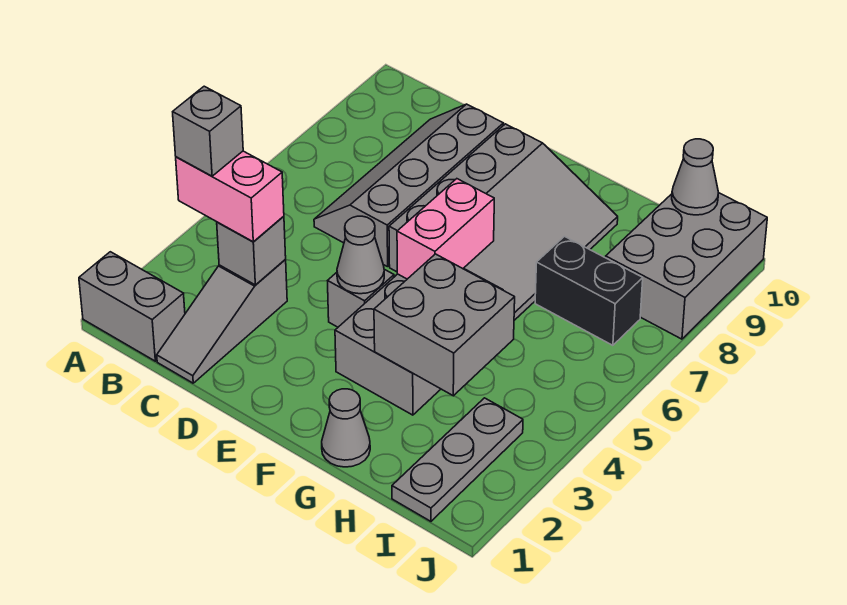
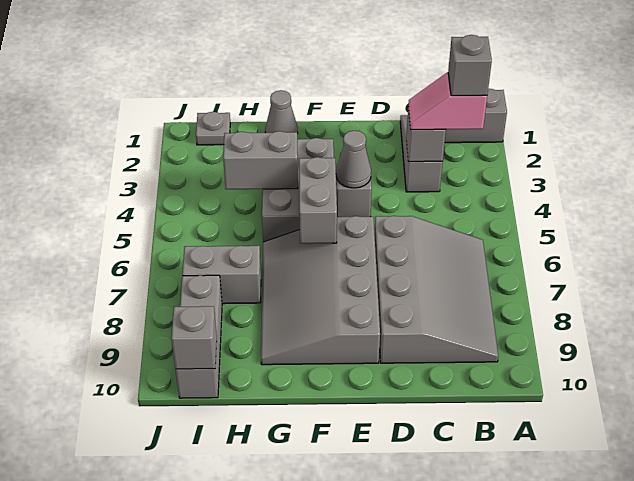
pink brick B3:C3 level 3 -> pink slope B3:C3 level 3 top B
grey slope C6:D9 level 1 top D -> grey slope B6:D9 level 1 top D
pink brick F5:F6 level 2 -> grey brick F5:F6 level 2
grey brick G3:H4 level 2 -> grey brick G4:H4 level 2
black brick H7:I7 level 1 -> grey brick H7:I7 level 1
grey plate I1:I3 level 1 -> grey plate I1 level 1
grey brick I8:J10 level 1 -> grey brick I8:I10 level 1
grey cone I10 level 2 -> grey brick I10 level 2

